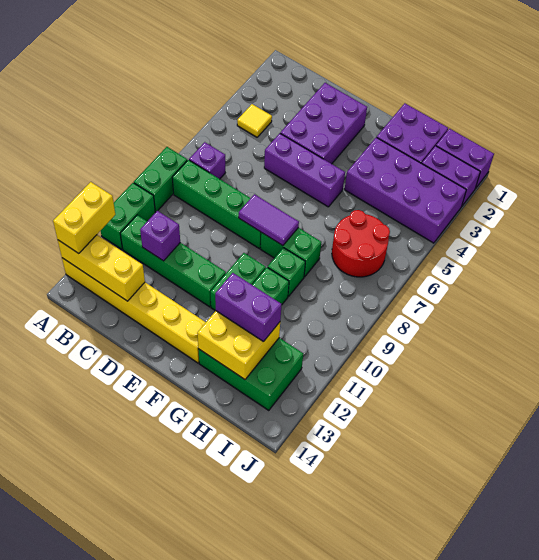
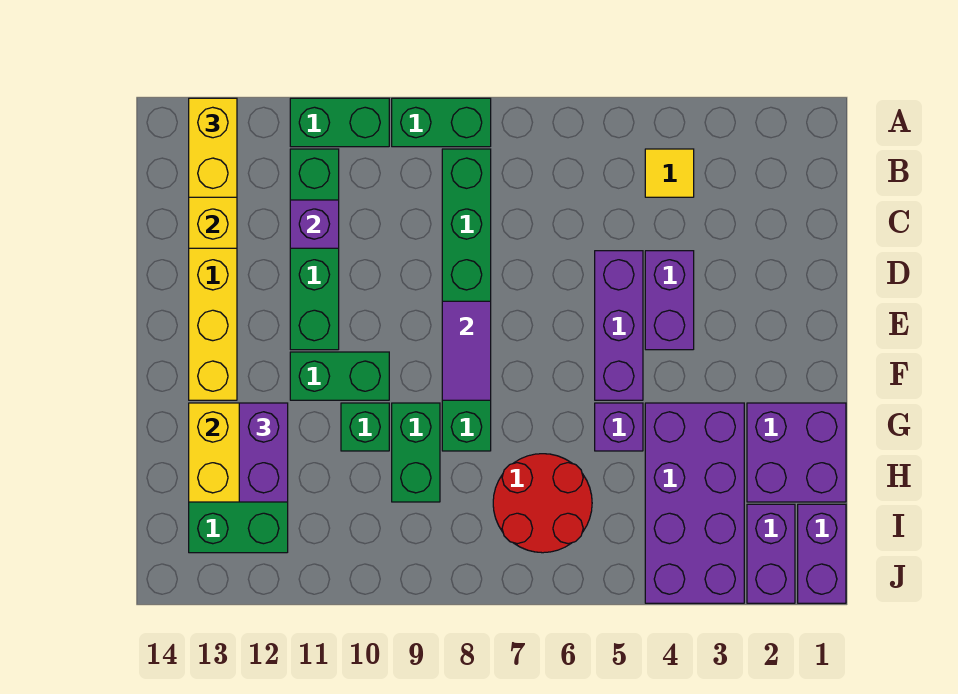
yellow brick A12:A13 level 3 -> yellow brick A13:B13 level 3
purple brick B7 level 1 -> purple brick G5 level 1
purple brick D2:E4 level 1 -> purple brick D4:E4 level 1
green brick G9 level 1 -> green brick G9:H9 level 1

